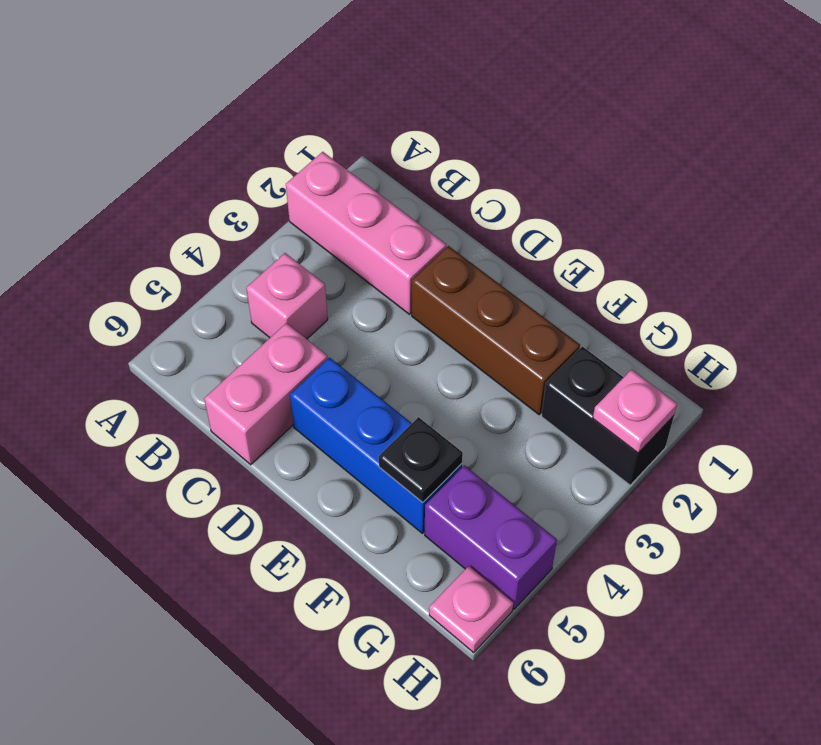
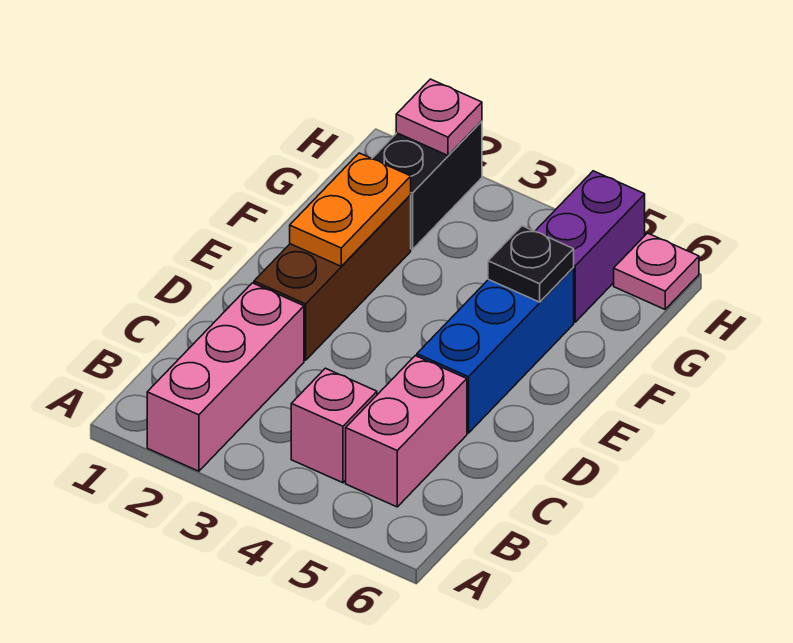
pink brick C5:C6 level 1 -> pink brick B5:C5 level 1
none -> orange plate E2:F2 level 2

